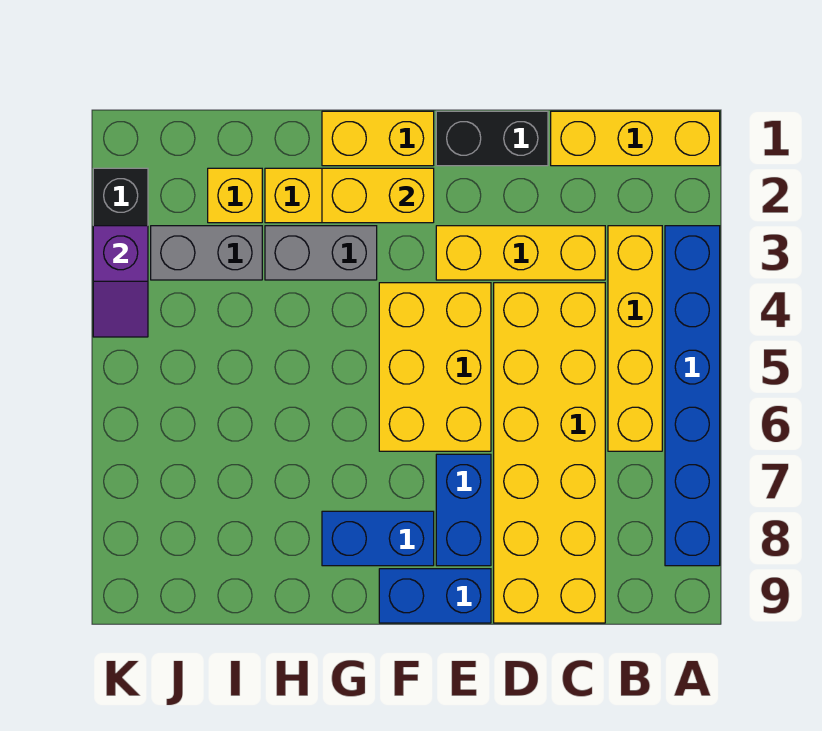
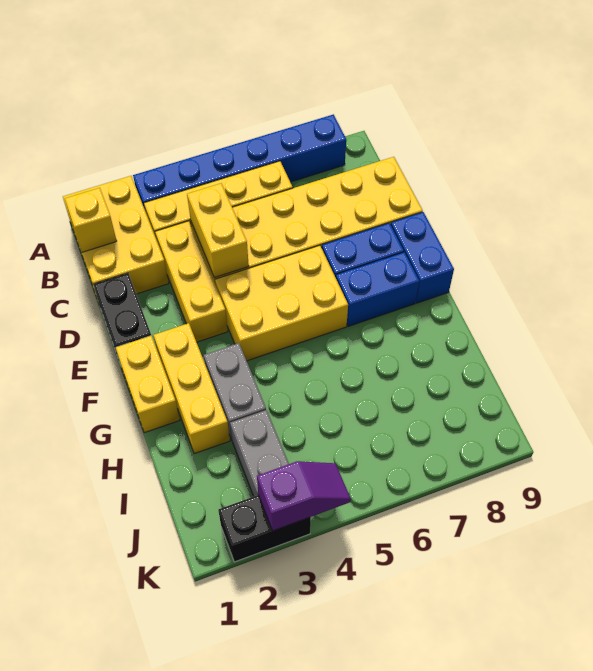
yellow brick A1:C1 level 1 -> yellow brick A1:C2 level 1
yellow brick F2:G2 level 2 -> yellow brick C4:D4 level 2
blue brick F8:G8 level 1 -> blue brick F7:F8 level 1
yellow brick I2 level 1 -> yellow brick B1 level 2

